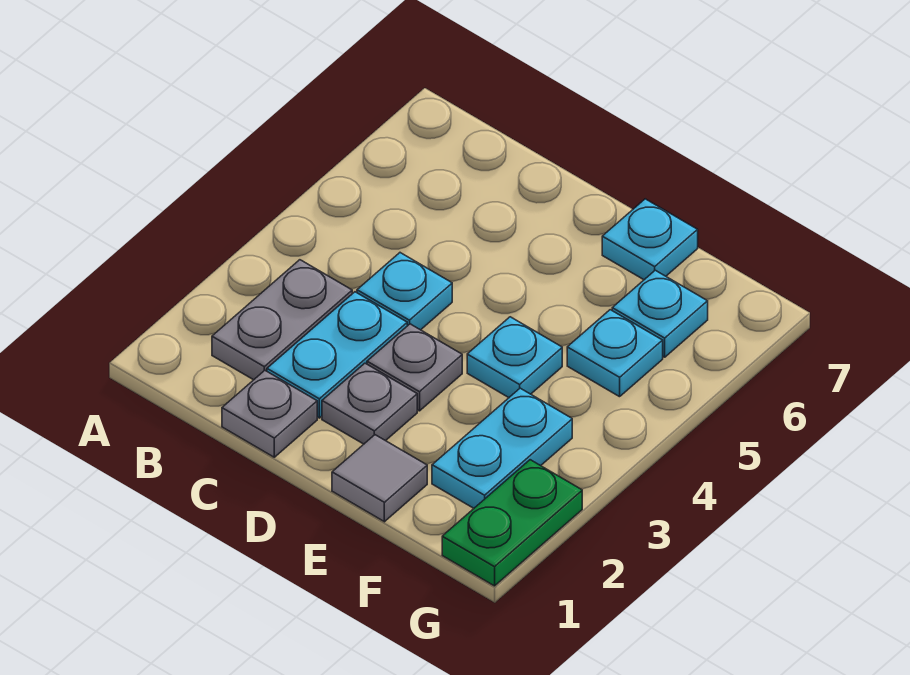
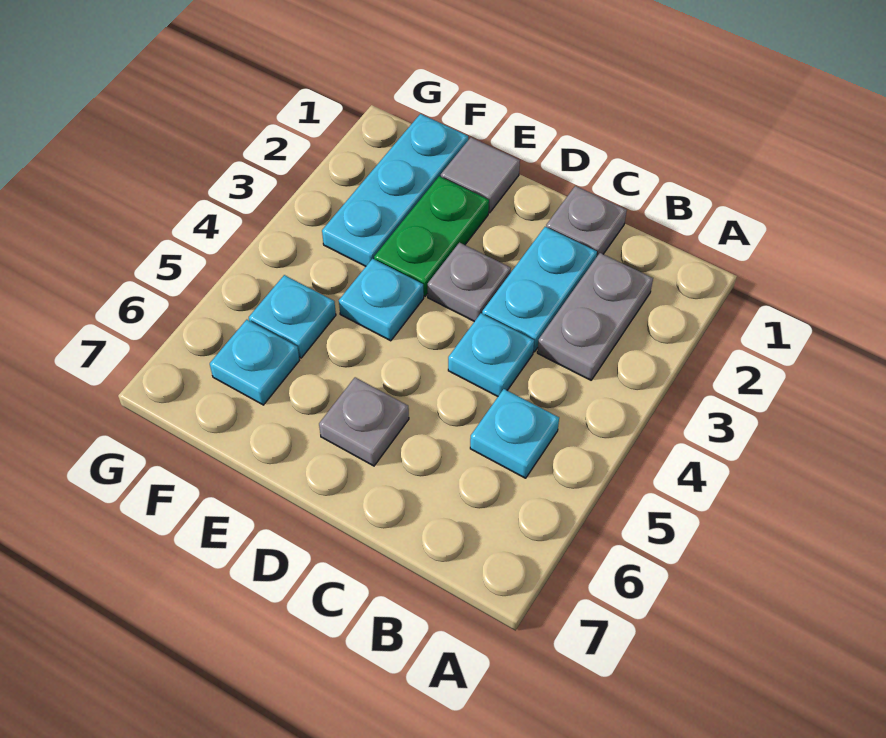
grey plate D2 level 1 -> grey plate D6 level 1
cyan plate E7 level 1 -> cyan plate B5 level 1
cyan plate F2:F3 level 1 -> cyan plate F1:F3 level 1
green plate G1:G2 level 1 -> green plate E2:E3 level 1

